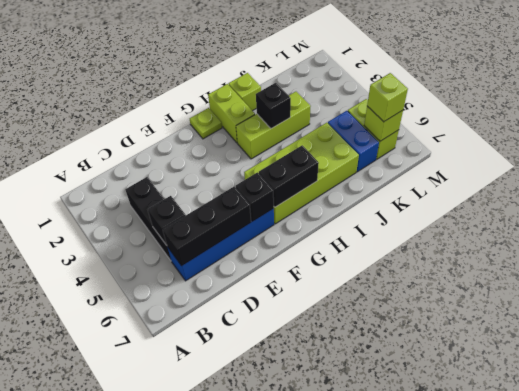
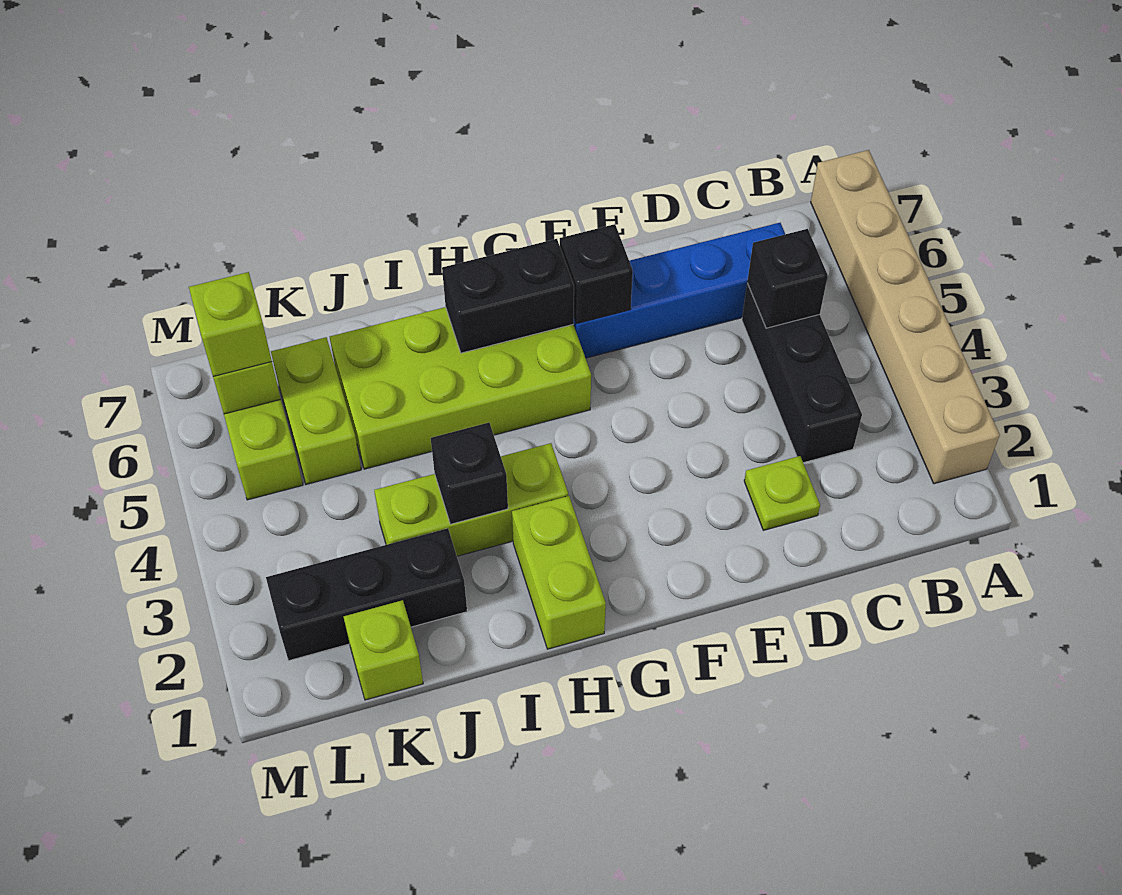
none -> tan brick A2:A7 level 1
black brick C6:E6 level 2 -> black brick J2:L2 level 1
lime plate G1 level 1 -> lime plate D2 level 1
lime brick I1 level 1 -> lime brick K1 level 1
blue brick K5:K6 level 1 -> lime brick K5:K6 level 1

